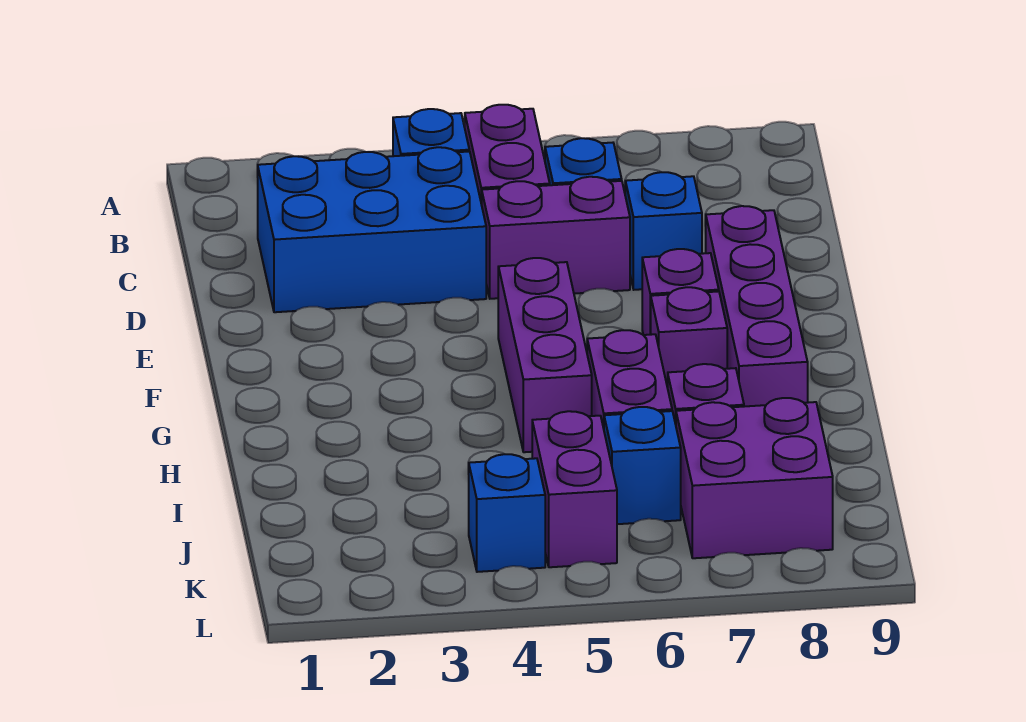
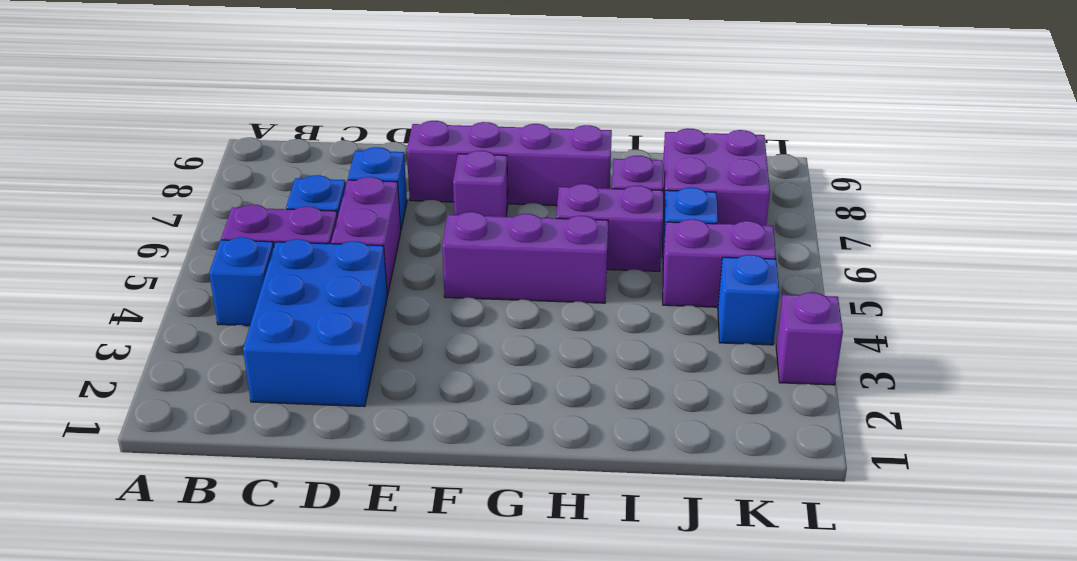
purple brick G7 level 1 -> purple brick L3 level 1

